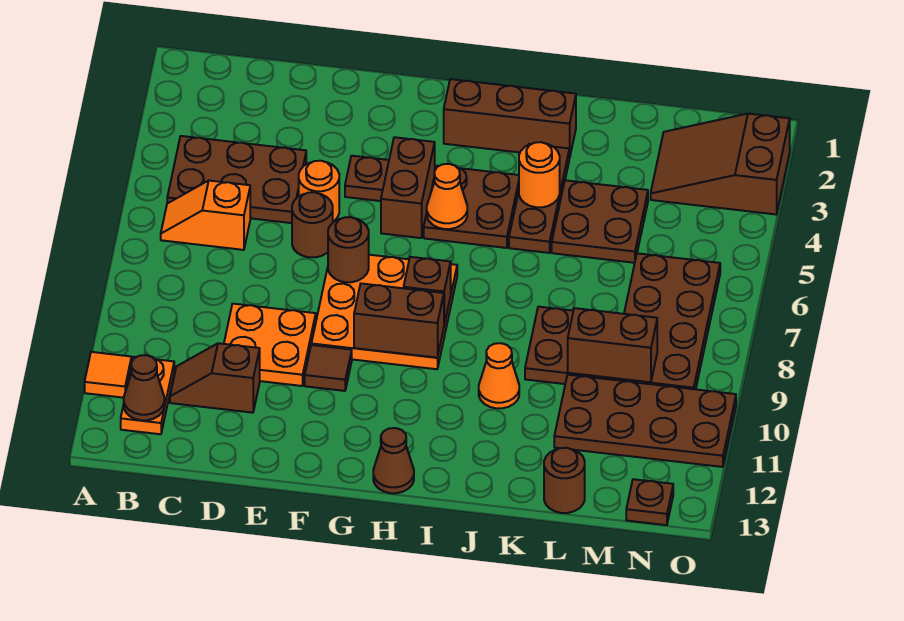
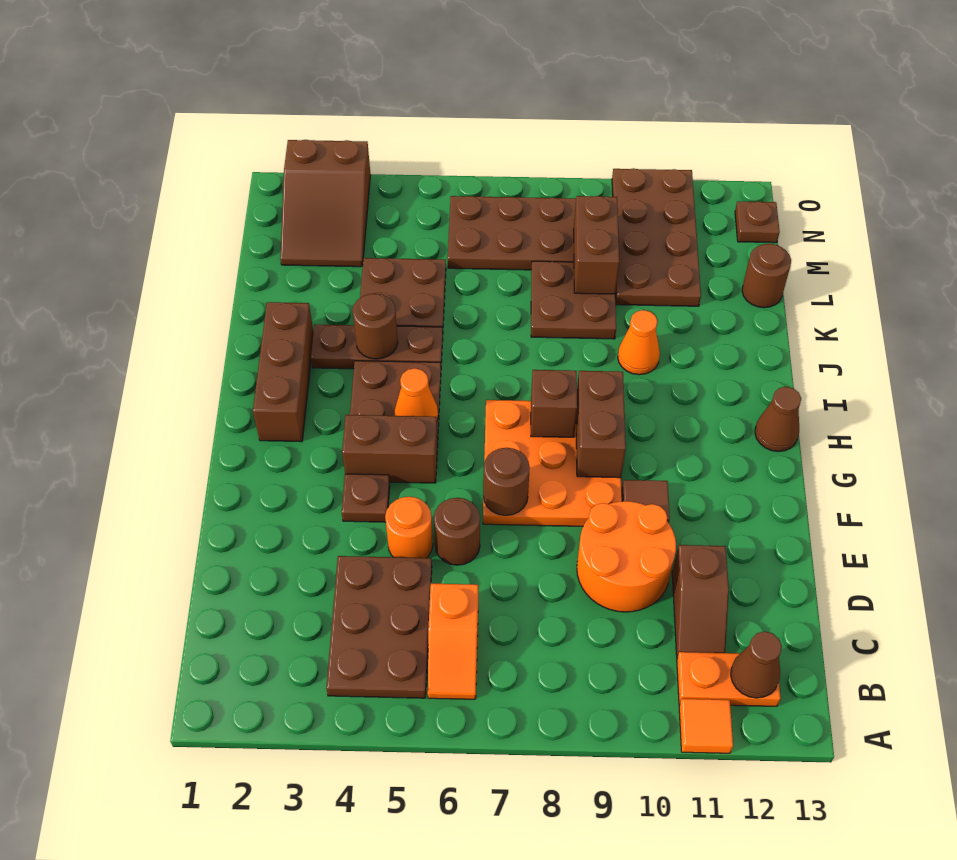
orange plate D9:E10 level 1 -> orange round brick D9:E10 level 1
orange round brick J4 level 2 -> brown round brick J4 level 2

